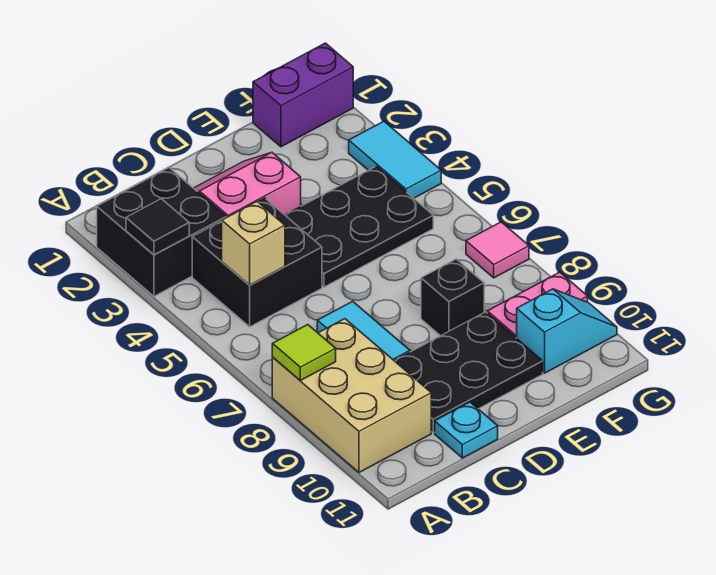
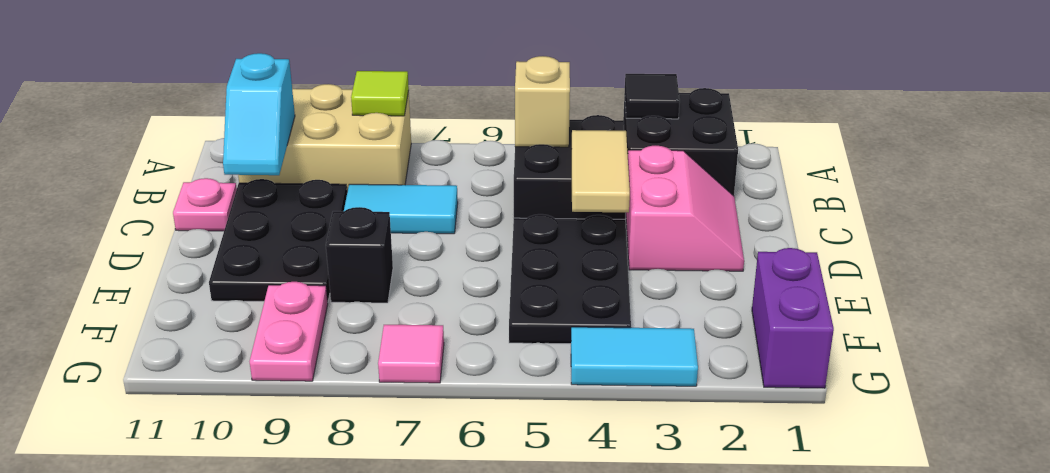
none -> tan tile C4:D4 level 2
cyan plate C11 level 1 -> pink plate C11 level 1
cyan slope F10:G10 level 1 top F -> cyan slope B10:C10 level 2 top B

